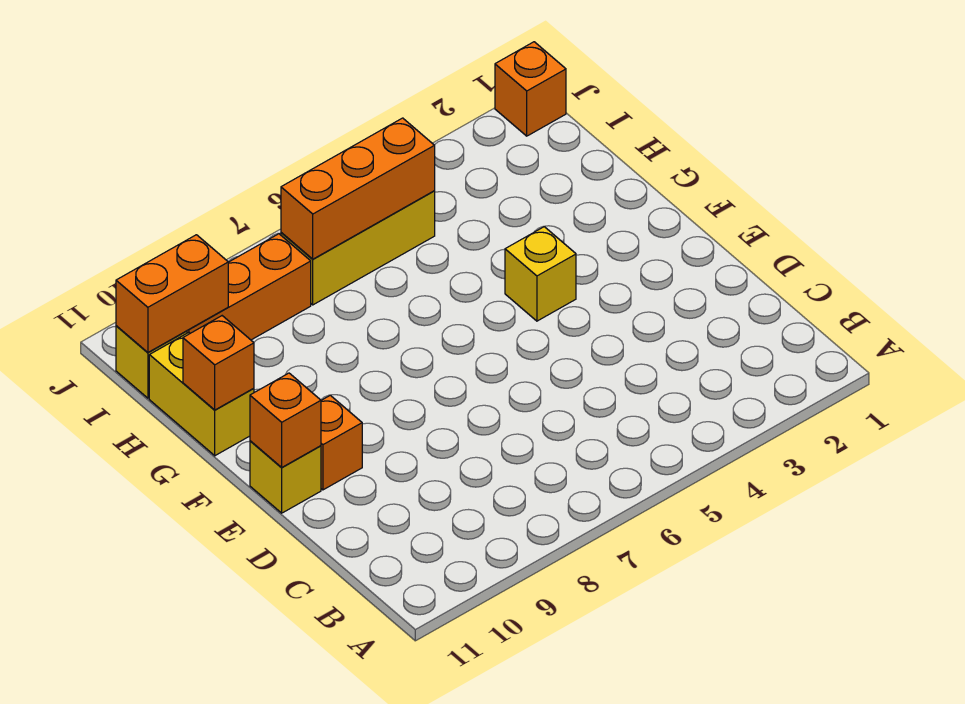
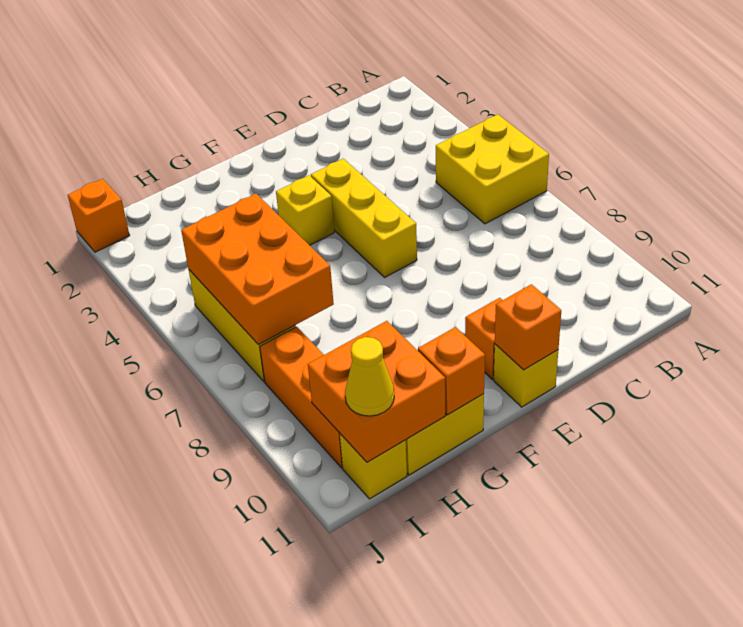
none -> yellow brick A5:B6 level 1
none -> yellow brick E4:E6 level 1
orange brick I5:I7 level 2 -> orange brick H5:I7 level 2
orange brick I10:I11 level 2 -> orange brick H10:I11 level 2
none -> yellow cone I11 level 3

